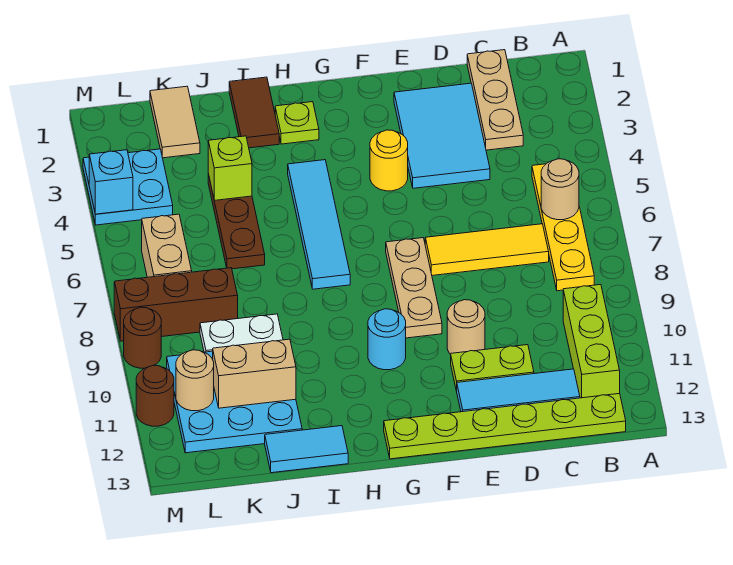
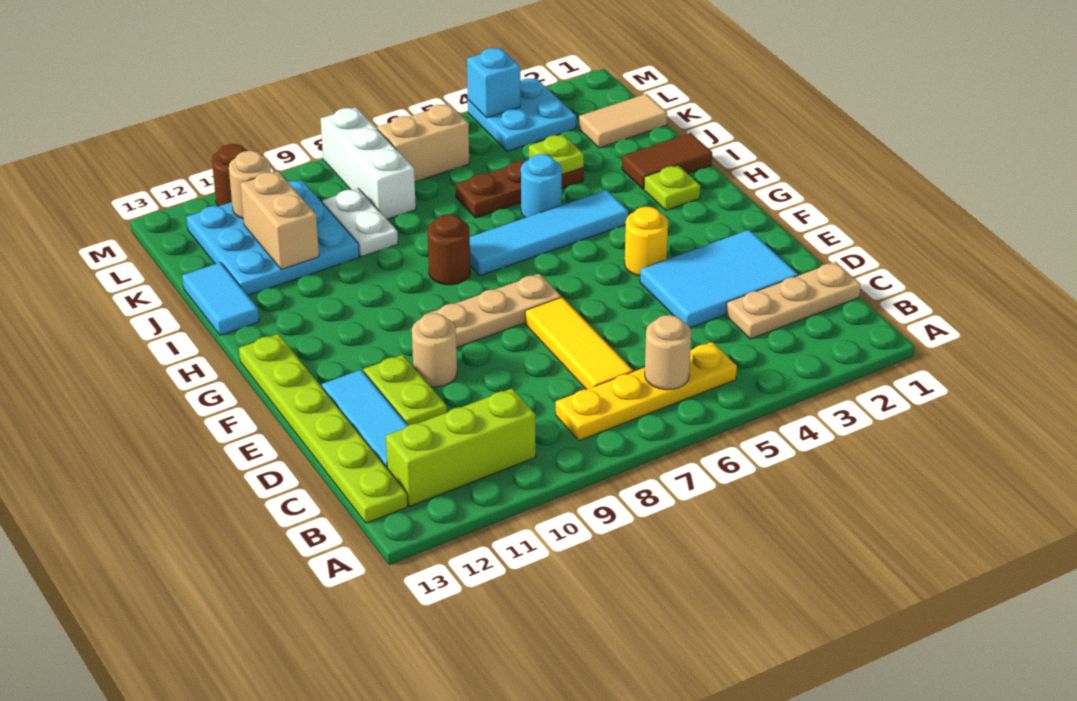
cyan round brick G10 level 1 -> cyan round brick I5 level 1
lime brick J4 level 2 -> lime plate J4 level 2
brown brick K8:M8 level 1 -> white brick K8:M8 level 1
brown round brick M9 level 1 -> brown round brick H8 level 1

